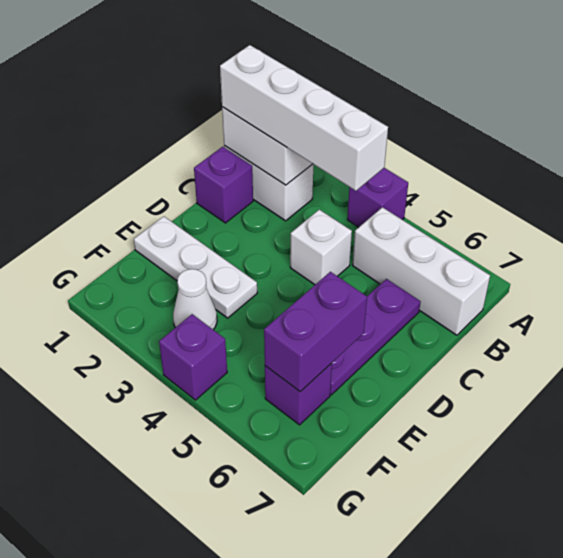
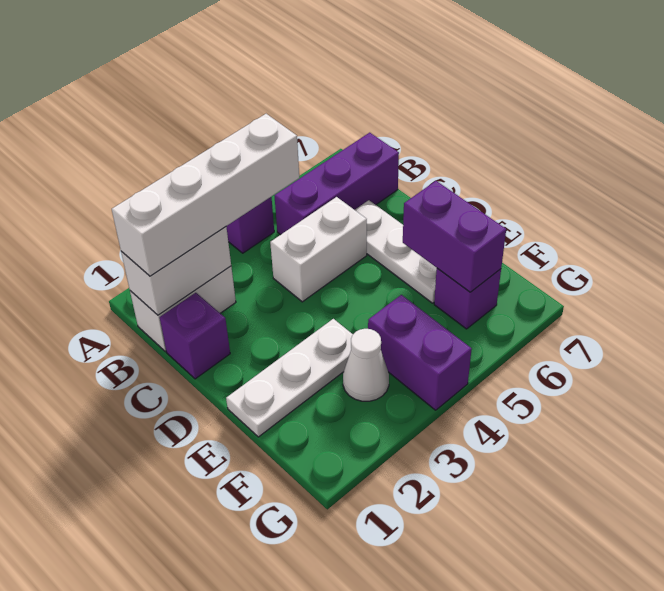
white brick B5:B7 level 1 -> purple brick B5:B7 level 1
white brick C4 level 1 -> white brick C4:C5 level 1
purple plate C6:E6 level 1 -> white plate C6:E6 level 1
purple brick G4 level 1 -> purple brick F4:G4 level 1

